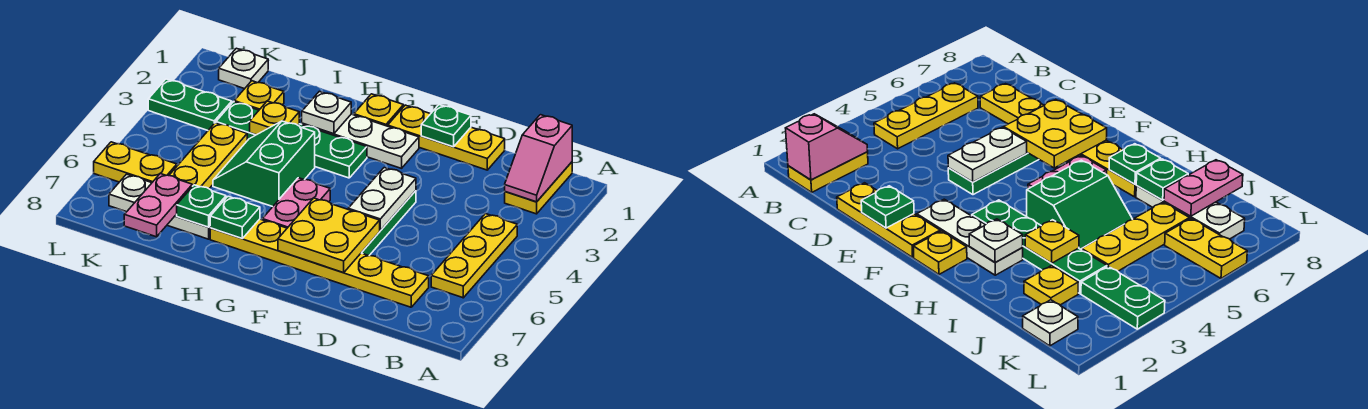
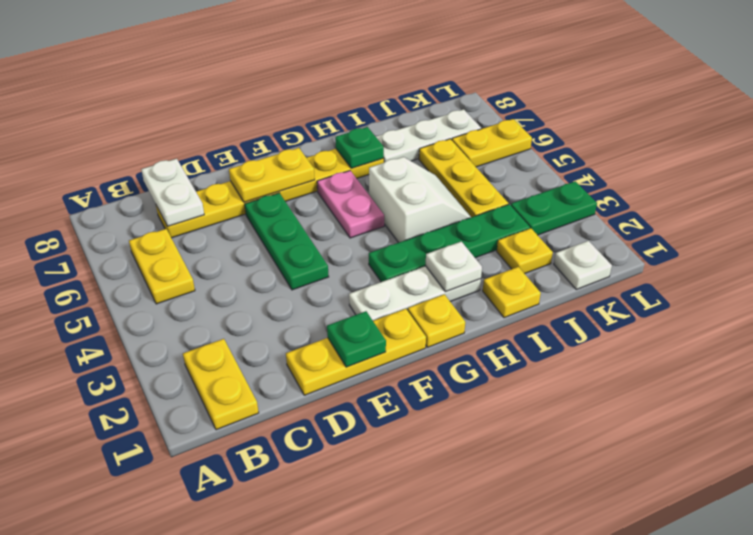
pink slope B1:B2 level 2 top 1 -> none
yellow plate B4:B6 level 1 -> yellow plate B5:B6 level 1
white plate E4:E5 level 2 -> white plate C7:C8 level 2
yellow plate E6:F7 level 2 -> yellow plate E7:F7 level 2
green slope H4:I5 level 1 top H -> white slope H4:I5 level 1 top H
yellow plate I3 level 2 -> yellow plate I1 level 1
green plate I7 level 2 -> none
pink plate J7:J8 level 2 -> none

